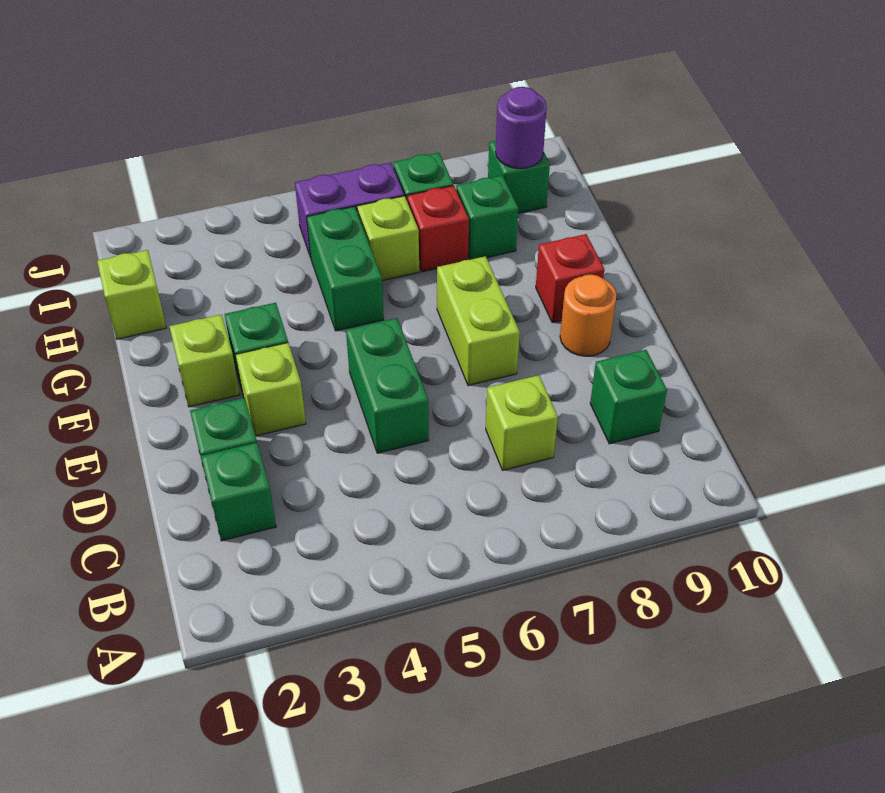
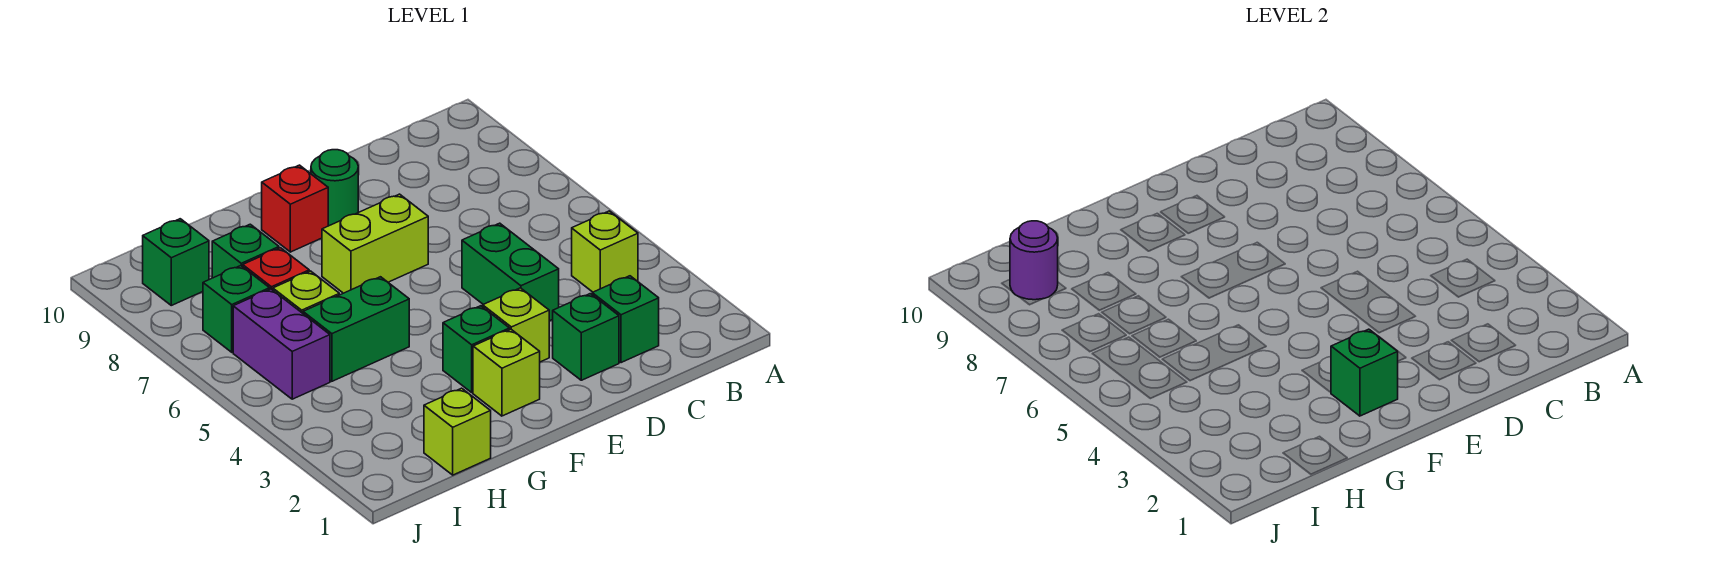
lime brick C7 level 1 -> lime brick B4 level 1
green brick C9 level 1 -> green brick F2 level 2
green brick D5:E5 level 1 -> green brick D4:D5 level 1
orange round brick E9 level 1 -> green round brick E9 level 1

